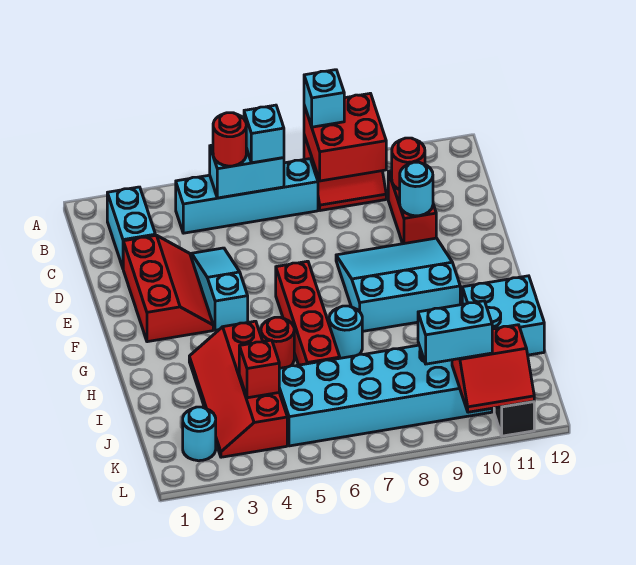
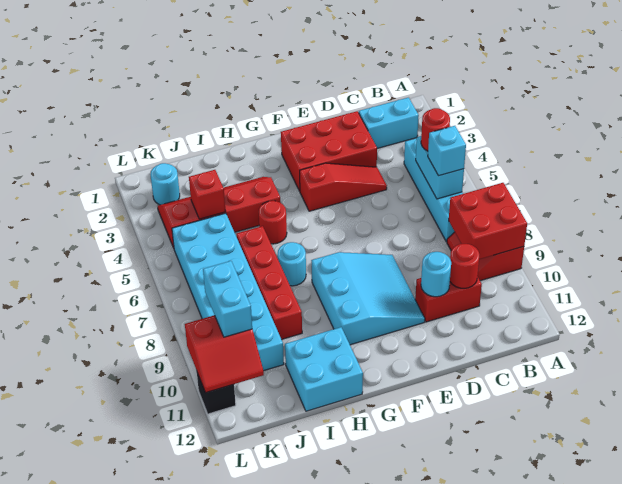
cyan brick A8 level 3 -> none
red slope D2:F3 level 1 top 2 -> red brick D2:F3 level 1
cyan slope D4:F4 level 1 top F -> red slope D4:F4 level 1 top F
red brick F6:I6 level 1 -> red brick I6:I9 level 1
red slope K10:L11 level 2 top K -> red slope K10:L11 level 2 top 10

